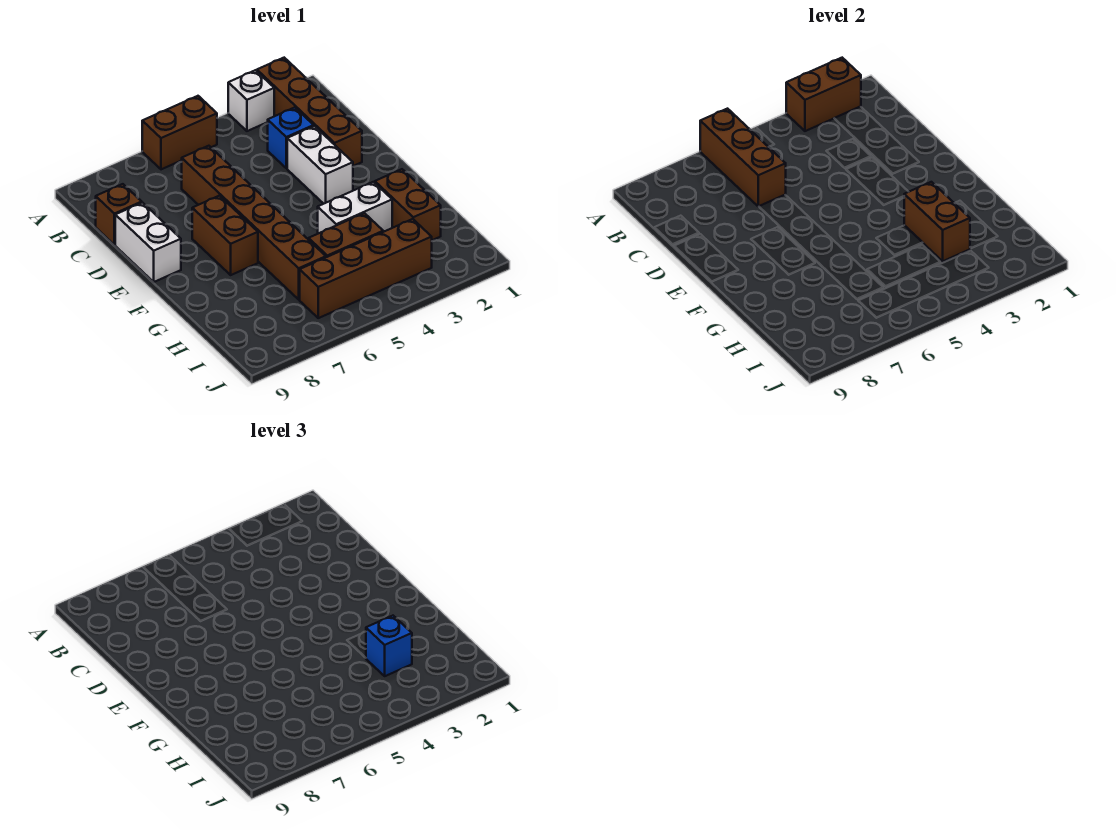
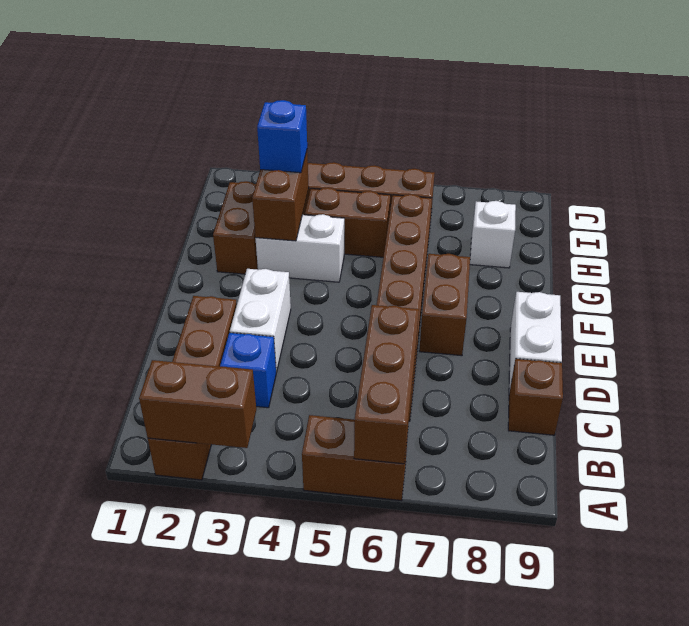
white brick A3 level 1 -> white brick H8 level 1

